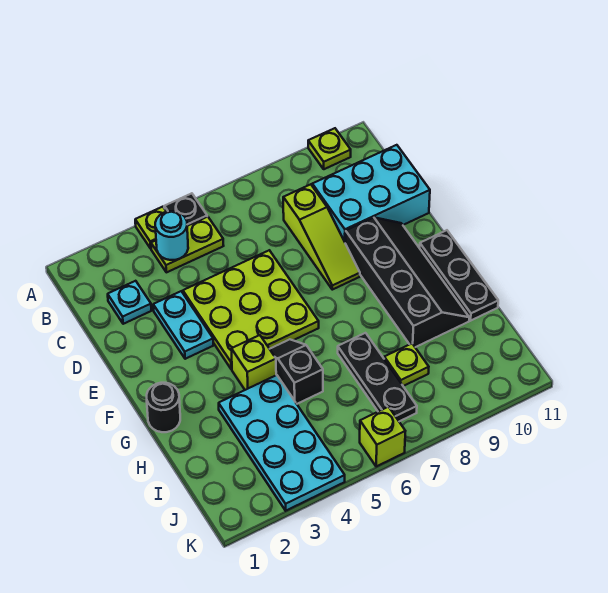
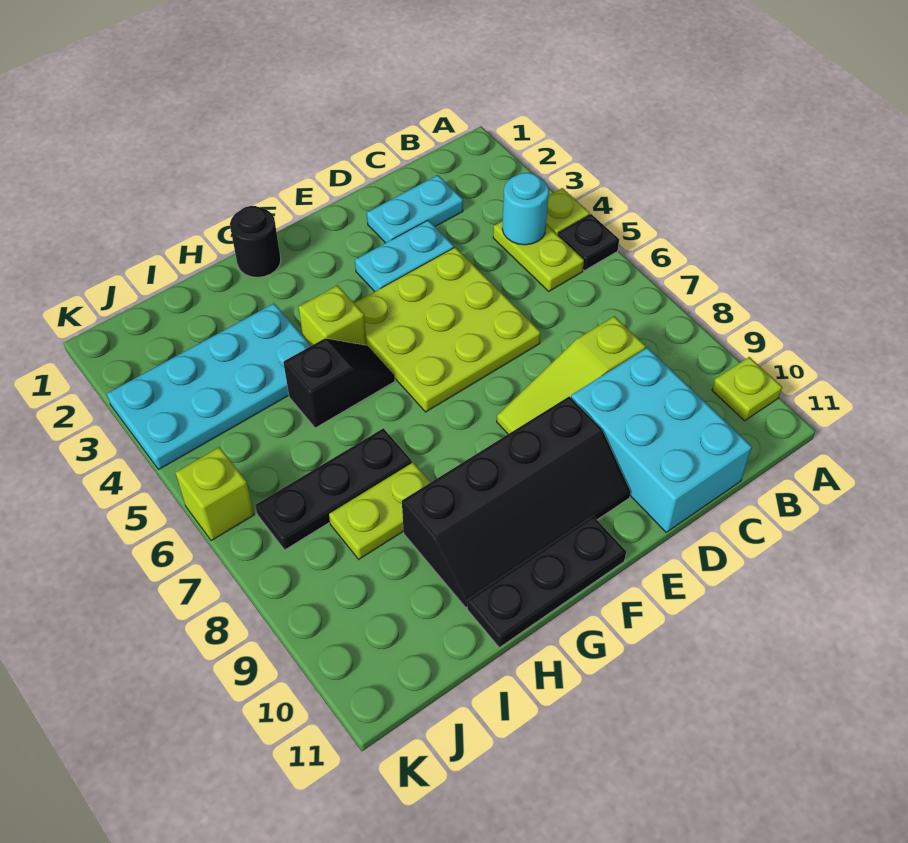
cyan plate C2 level 1 -> cyan plate C2:D2 level 1
lime plate I8 level 1 -> lime plate H8:I8 level 1

